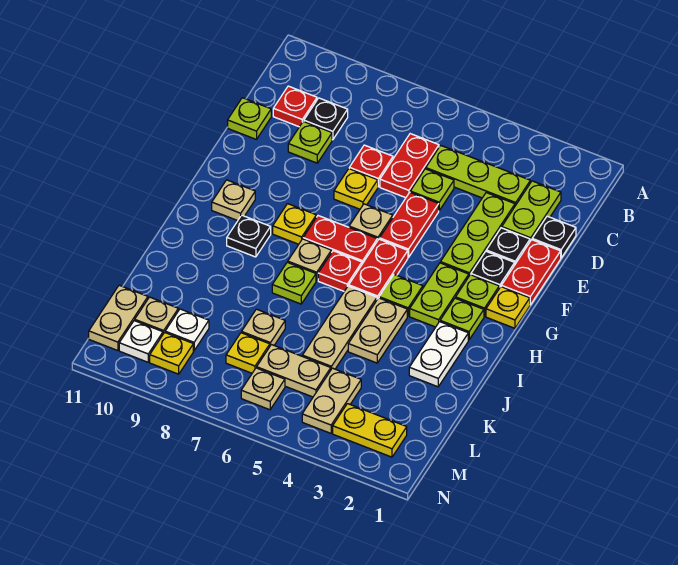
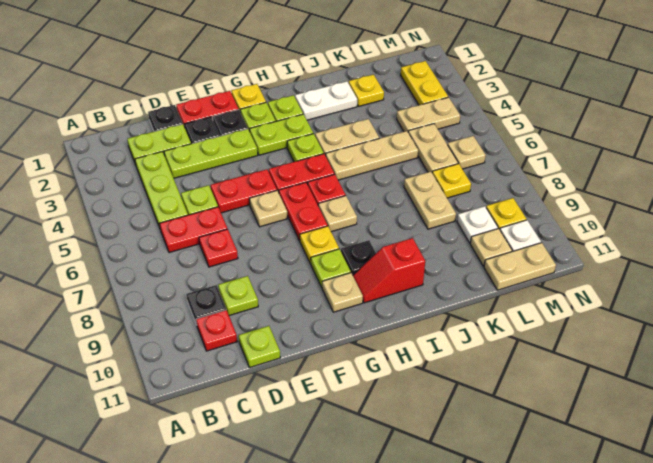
yellow plate E7 level 1 -> yellow plate K2 level 1
none -> red slope H10:I10 level 1 top I
lime plate I7 level 1 -> lime plate G9 level 1
tan plate K7 level 1 -> tan plate K7:K8 level 1

